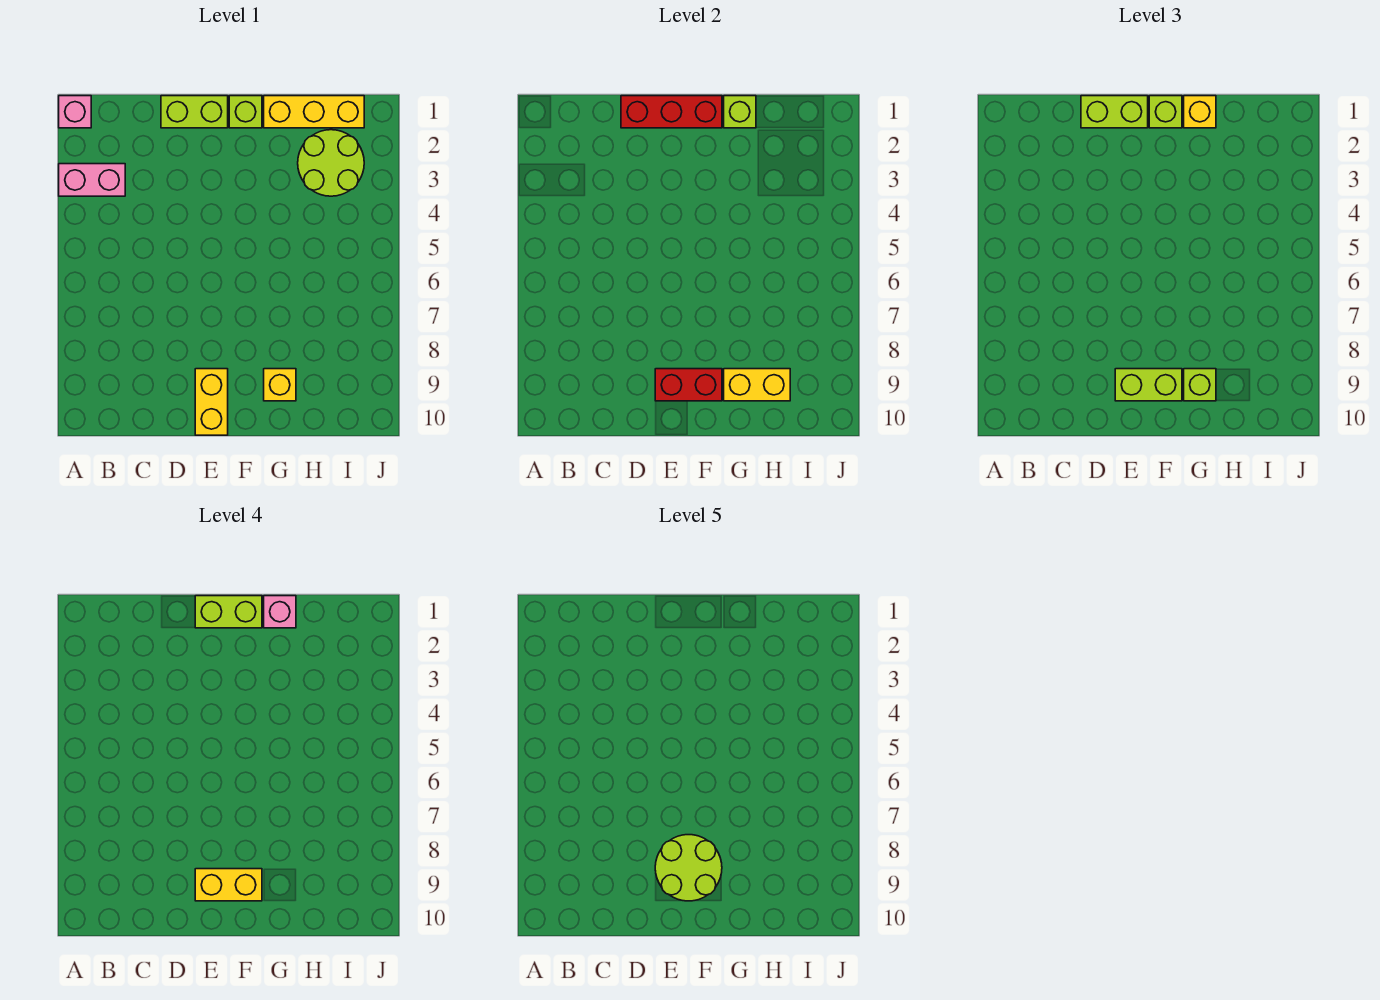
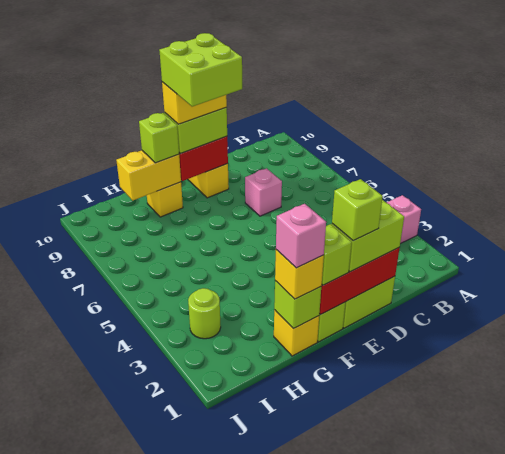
pink brick A1 level 1 -> pink brick D7 level 1
lime brick E1:F1 level 4 -> lime brick E1 level 4
lime round brick E8:F9 level 5 -> lime brick E8:F9 level 5
yellow brick G1:I1 level 1 -> yellow brick G1 level 1
lime round brick H2:I3 level 1 -> lime round brick I3 level 1

